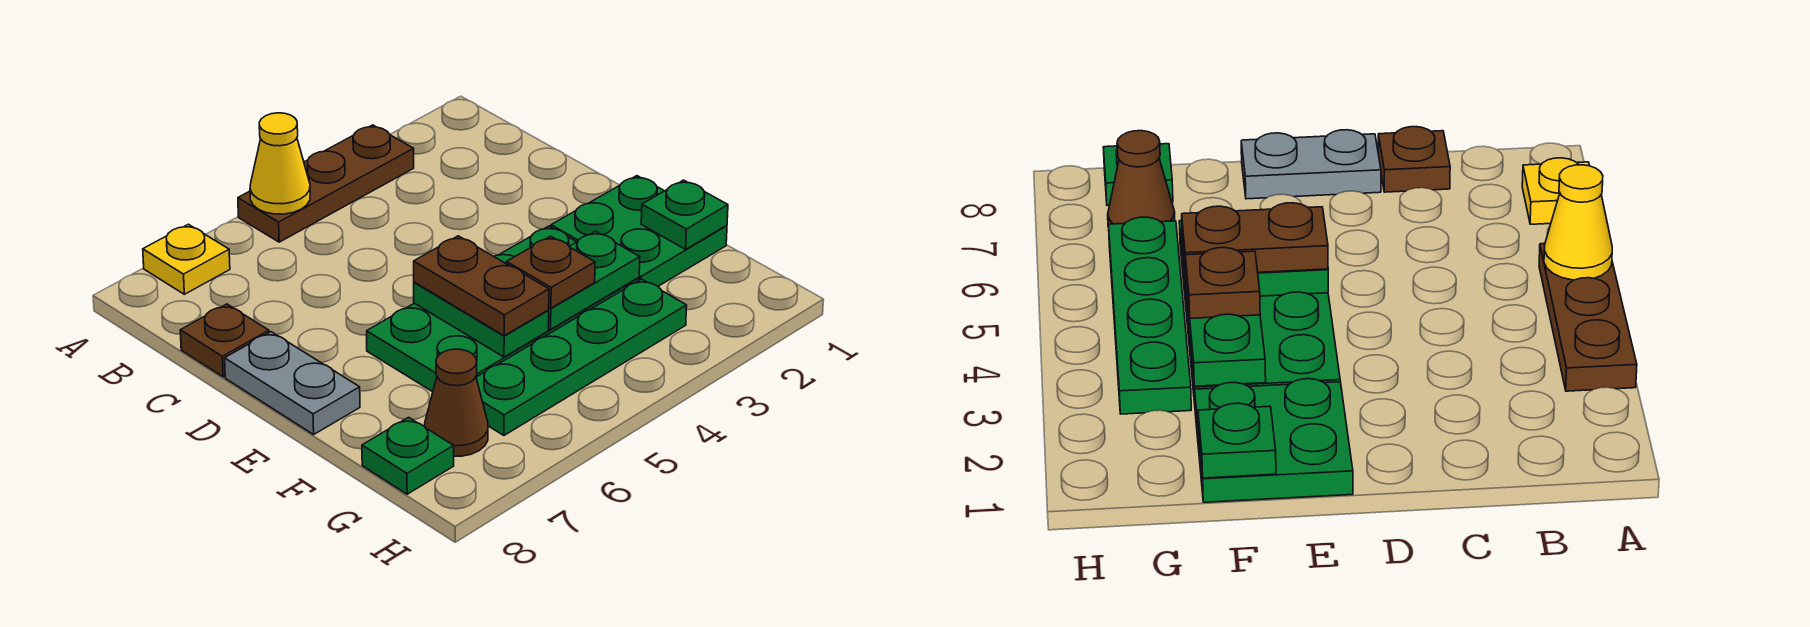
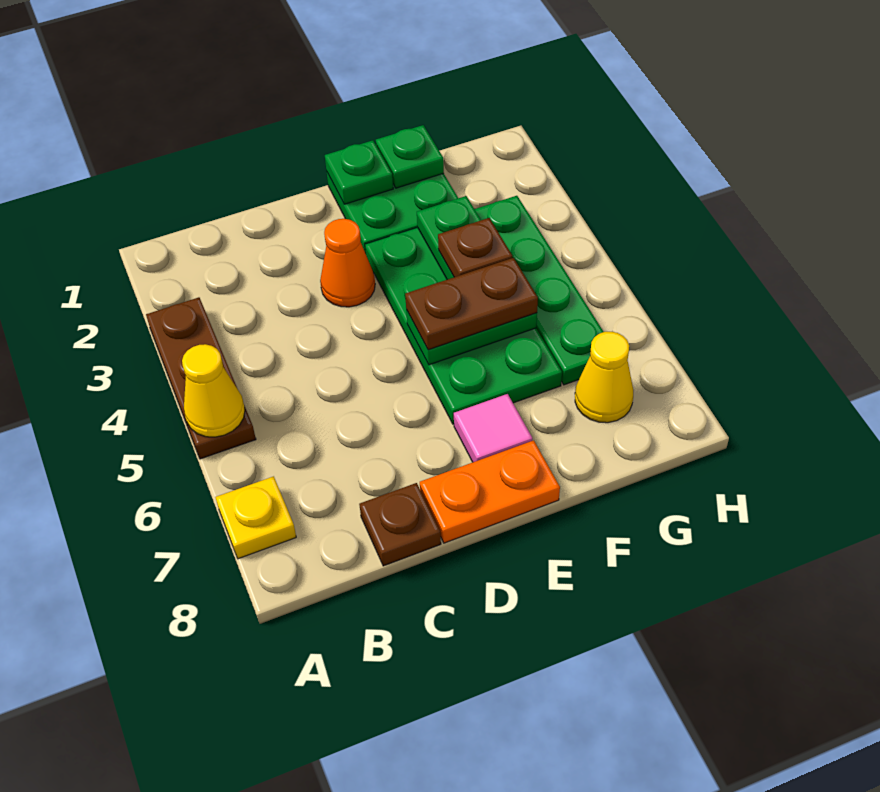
none -> orange cone D3 level 1
grey plate D8:E8 level 1 -> orange plate D8:E8 level 1
none -> pink tile E7 level 1
brown cone G7 level 1 -> yellow cone G7 level 1
green plate G8 level 1 -> green plate E1 level 2

